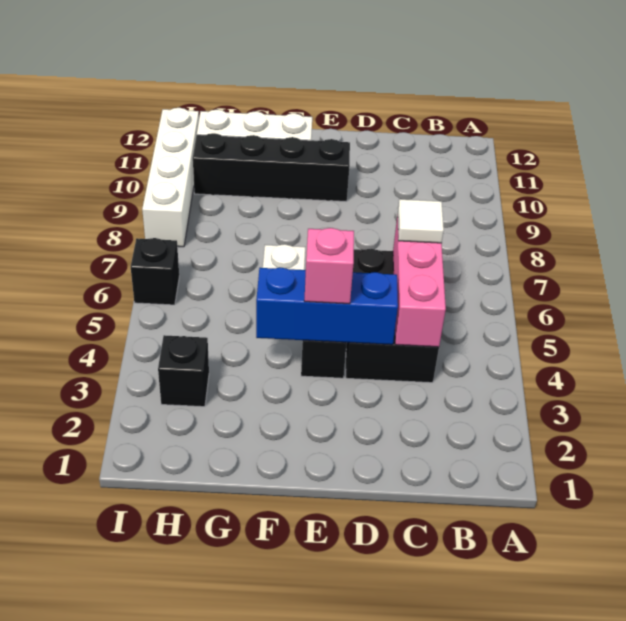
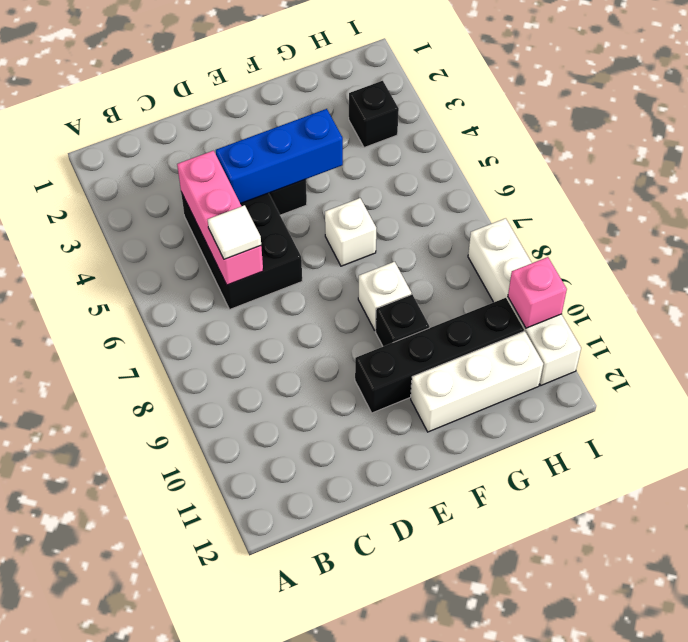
pink brick E4 level 3 -> pink brick I10 level 2
none -> white brick F8 level 1
black brick I6 level 1 -> black brick F9 level 1

